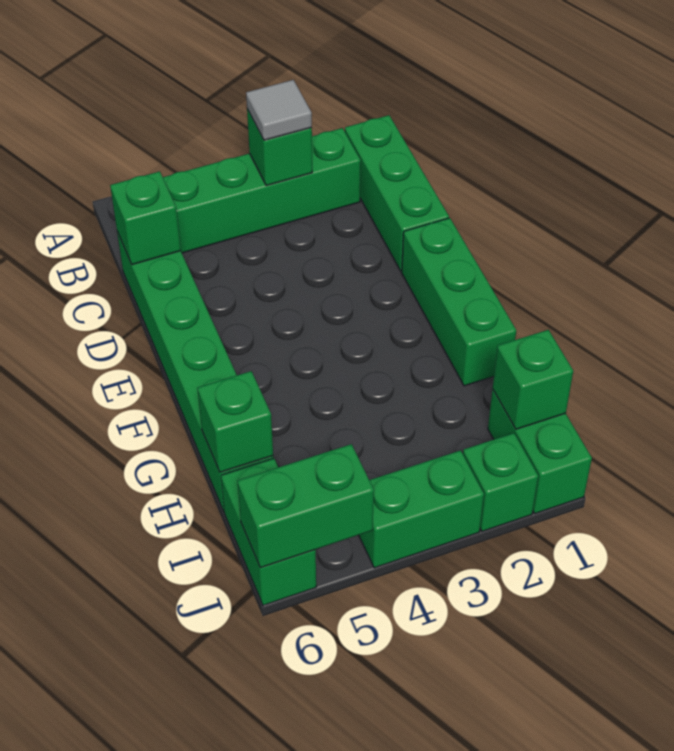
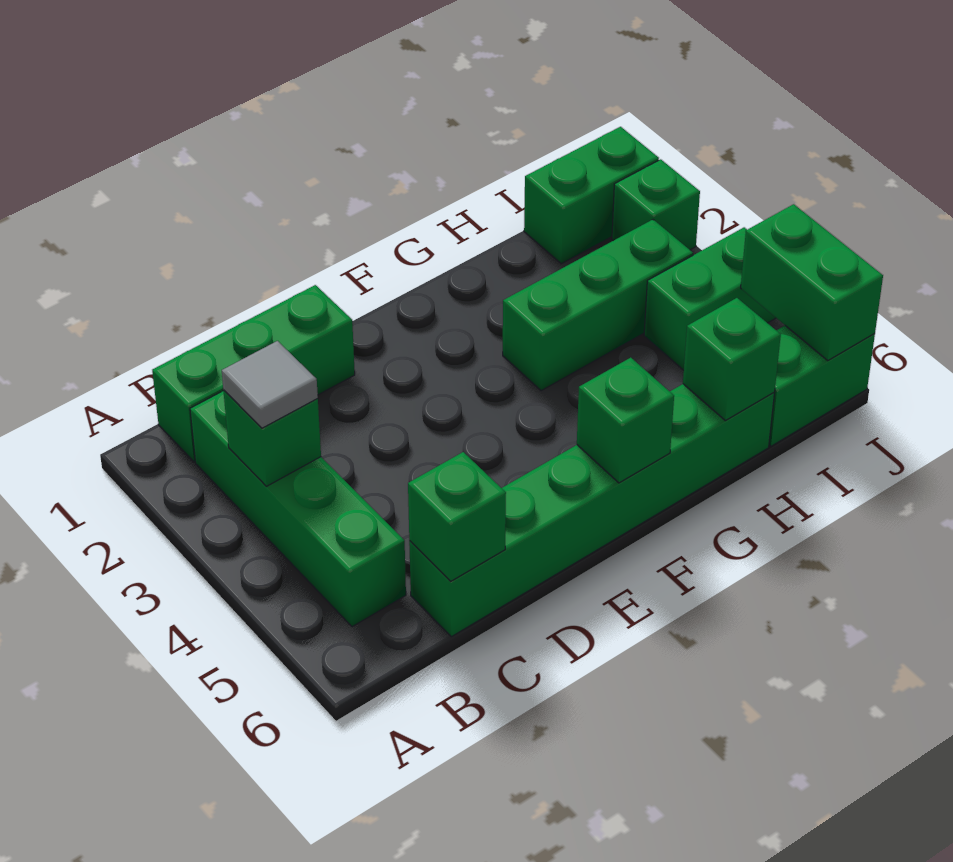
green brick E1:G1 level 1 -> green brick G3:I3 level 1
green brick I1 level 2 -> green brick F6 level 2
green brick J3:J4 level 1 -> green brick I4:J4 level 1

